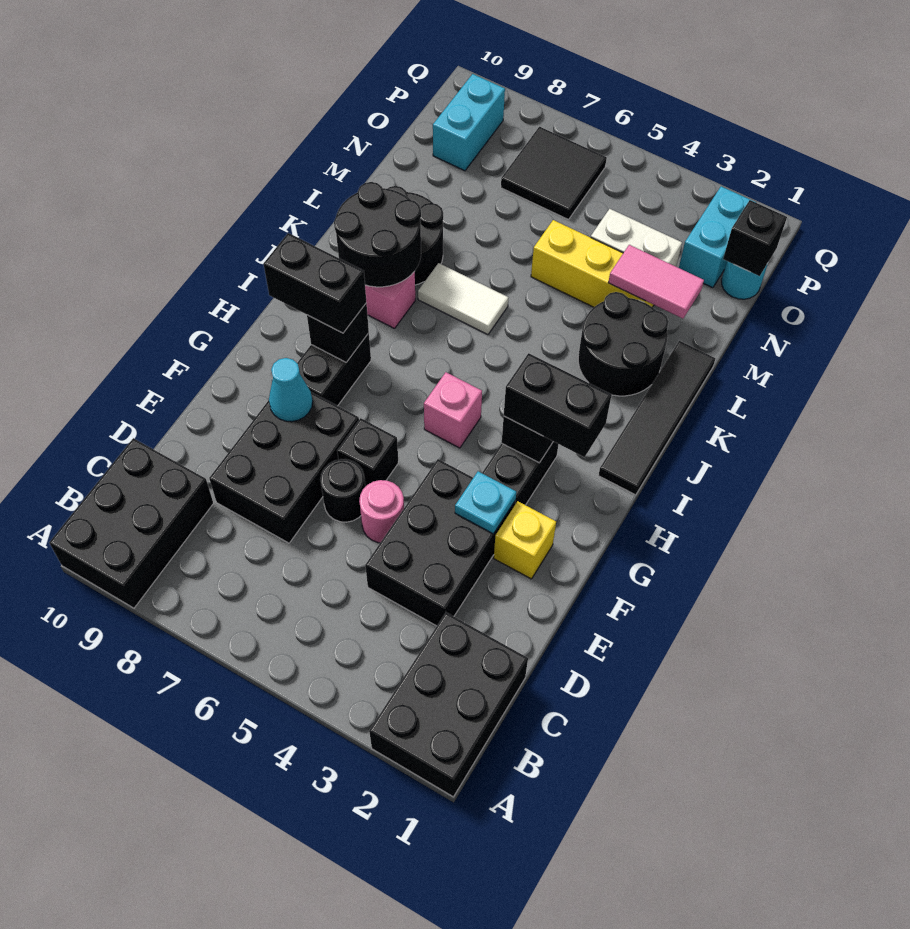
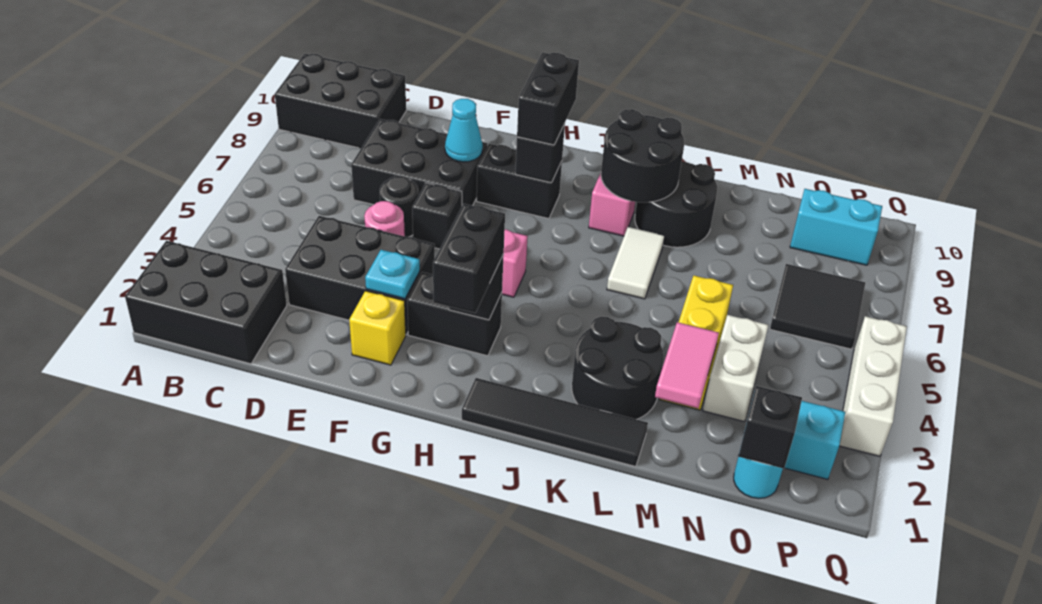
none -> white brick Q3:Q5 level 1

